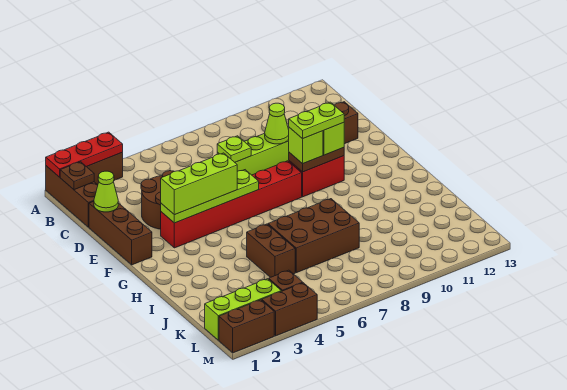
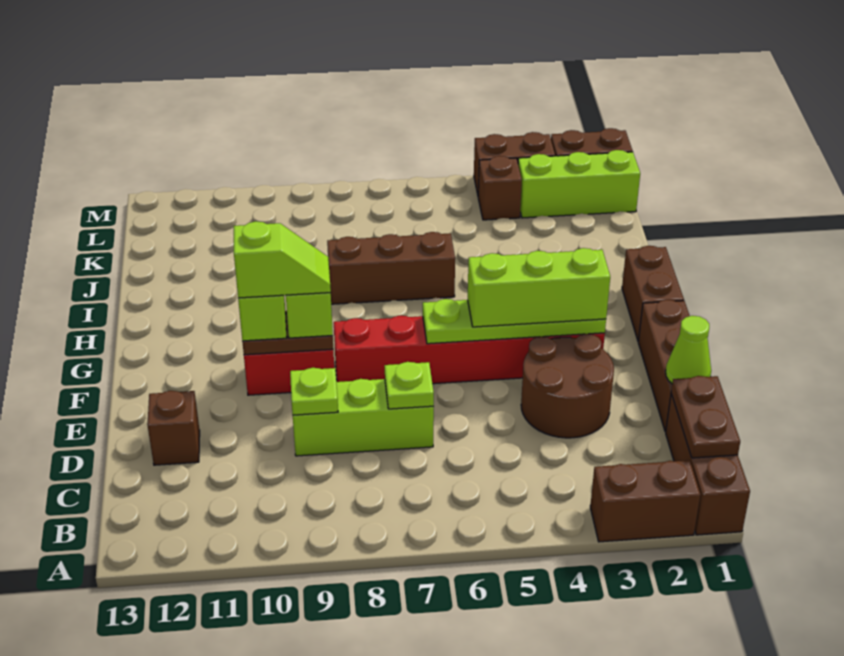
red plate A1:A3 level 2 -> none
brown plate B1 level 2 -> brown plate B1:C1 level 2
lime cone D9 level 2 -> lime plate D9 level 2
lime plate F9:F10 level 4 -> lime slope F9:F10 level 4 top 10
brown brick I5:J5 level 1 -> brown brick G1:H1 level 1
brown brick I6:J8 level 1 -> brown brick I6:I8 level 1

